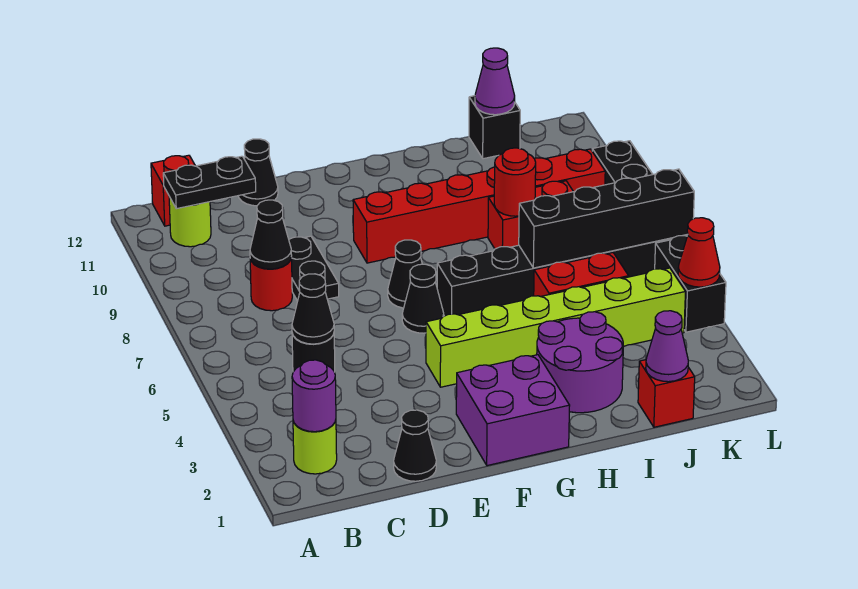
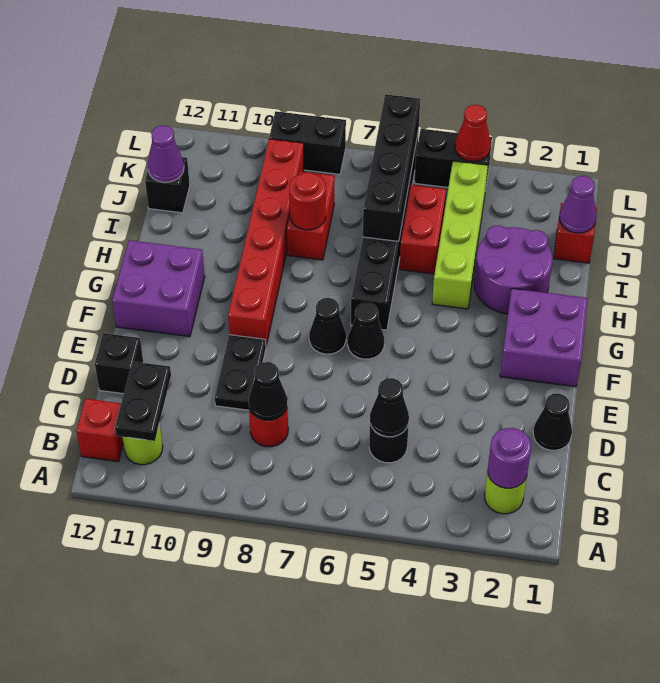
black plate D8:D9 level 1 -> black plate D9:E9 level 1
black cone D12 level 1 -> black brick D12 level 1
lime brick F4:K4 level 1 -> lime brick H4:K4 level 1
none -> purple brick F11:G12 level 1

